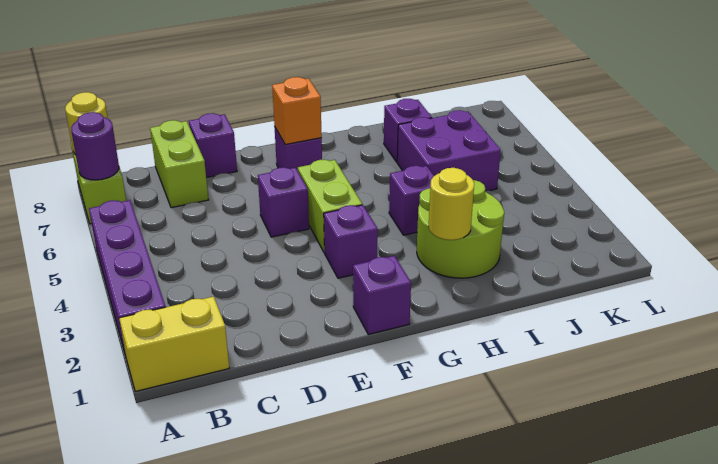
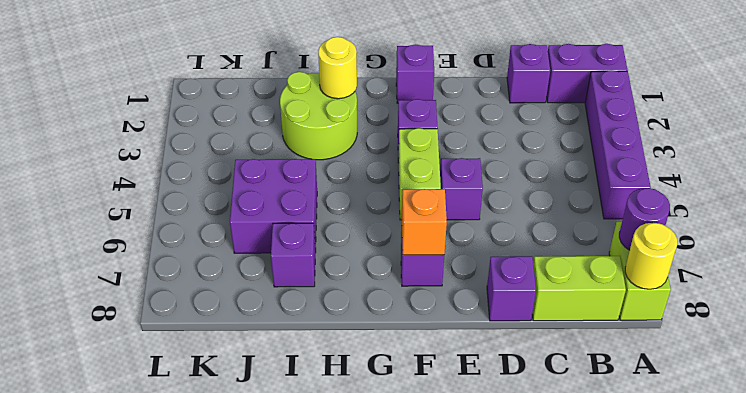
yellow brick A1:B1 level 1 -> purple brick A1:B1 level 1
lime brick C7:C8 level 1 -> lime brick B8:C8 level 1
purple brick H4 level 1 -> purple brick C1 level 1

